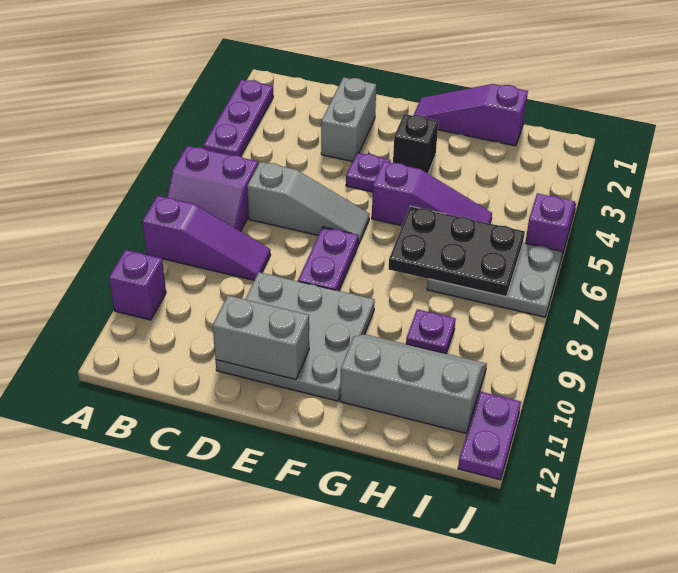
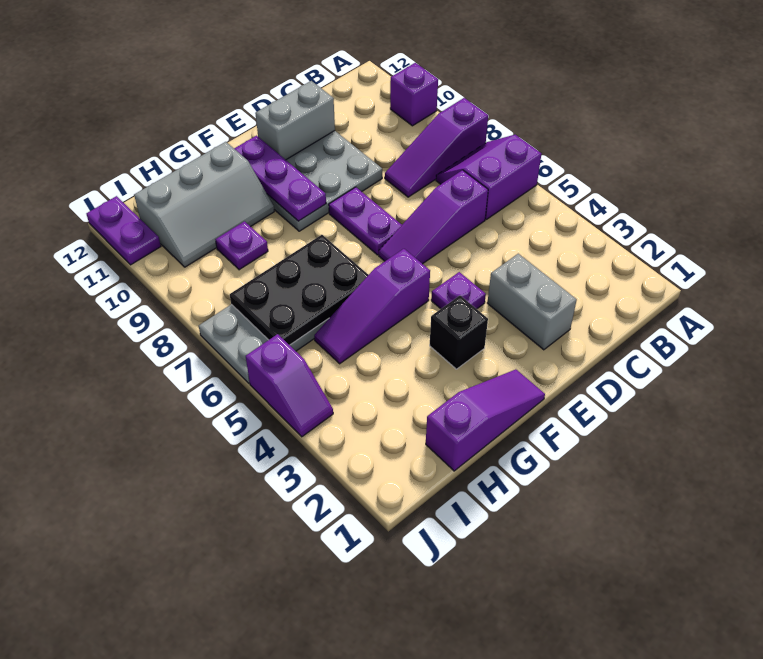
purple plate A2:A4 level 1 -> purple plate F9:F11 level 2
grey slope C6:E6 level 1 top C -> purple slope C6:E6 level 1 top C

